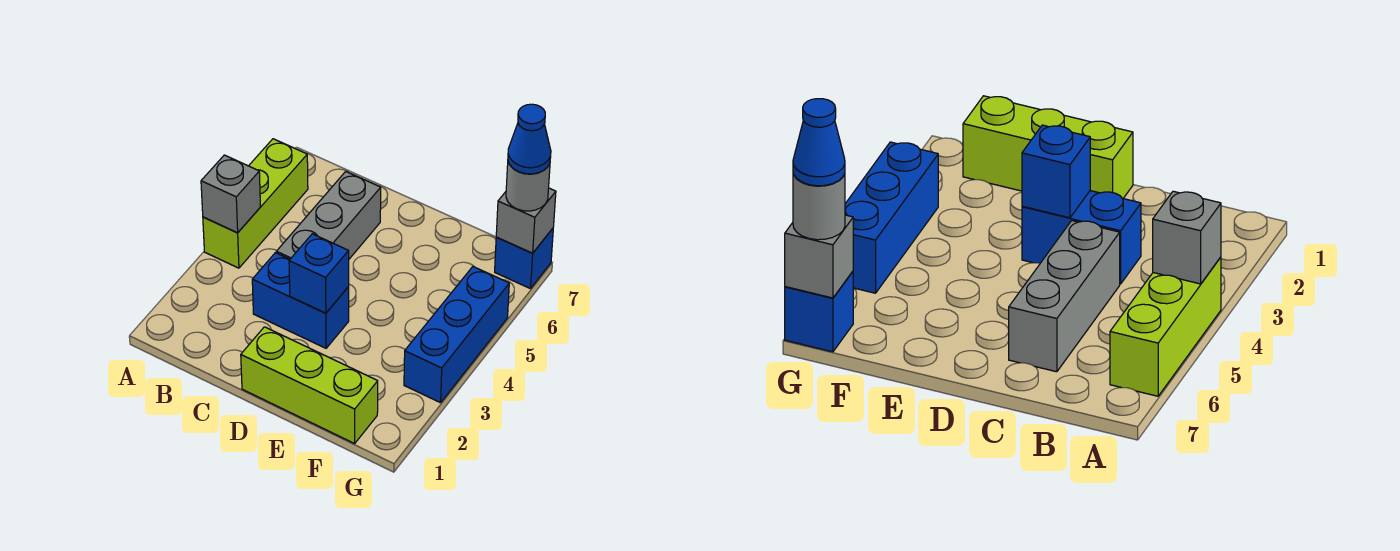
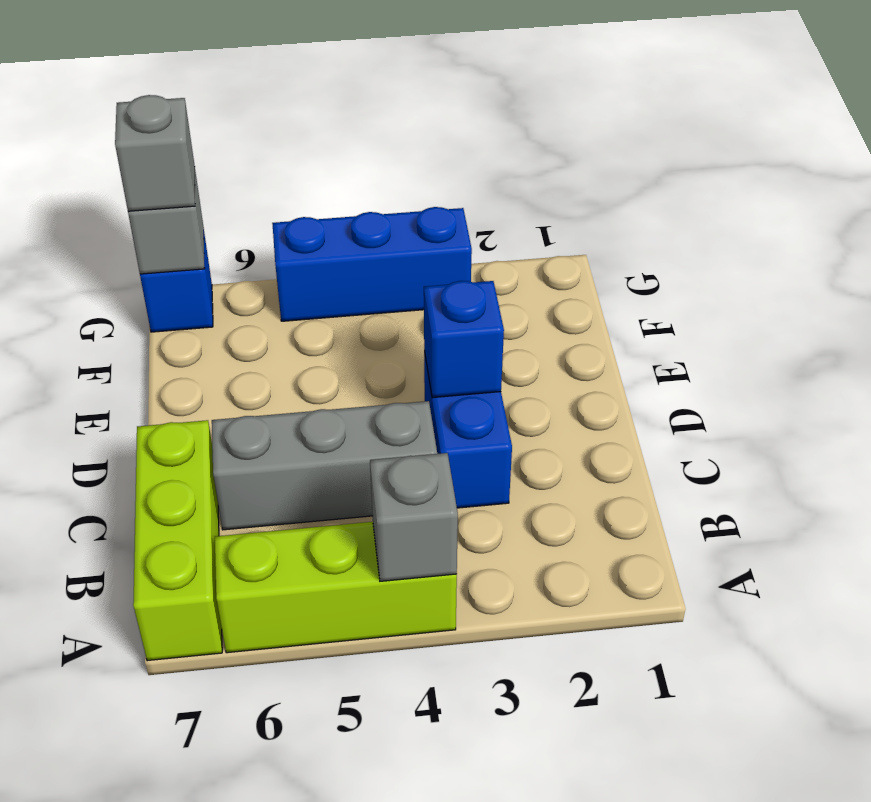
lime brick D1:F1 level 1 -> lime brick A7:C7 level 1
grey round brick G7 level 3 -> grey brick G7 level 3
blue cone G7 level 4 -> none

